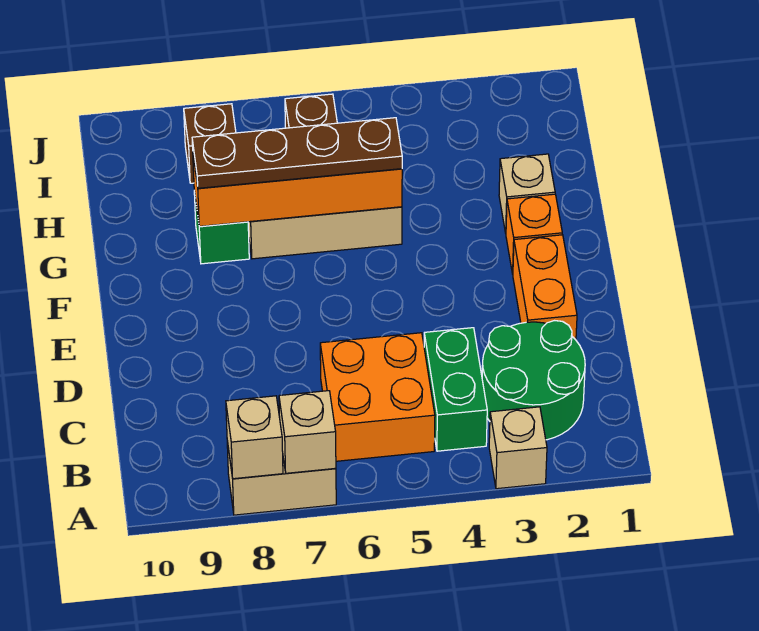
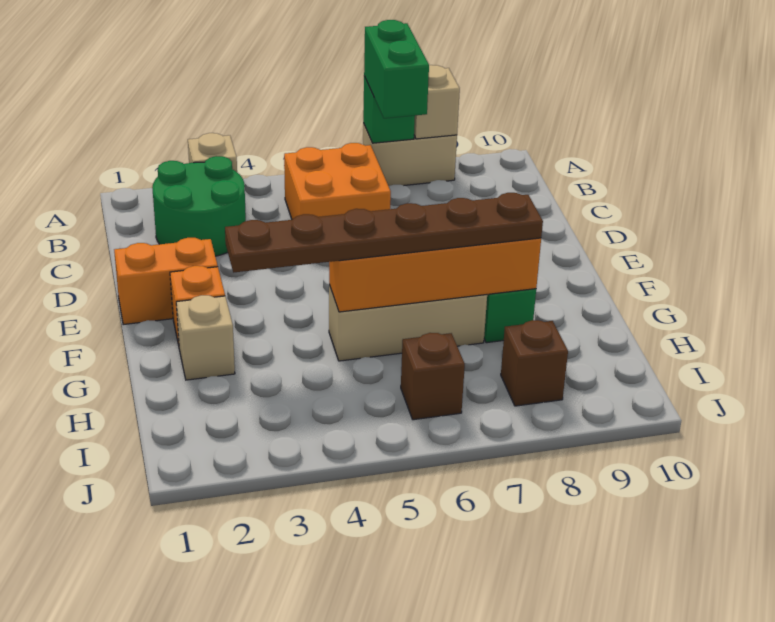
tan brick A7 level 2 -> green brick A7 level 2
green brick B4:C4 level 1 -> green brick A7:B7 level 3
orange brick D2:E2 level 1 -> orange brick E1:E2 level 1
brown plate G5:G8 level 3 -> brown plate G3:G8 level 3

